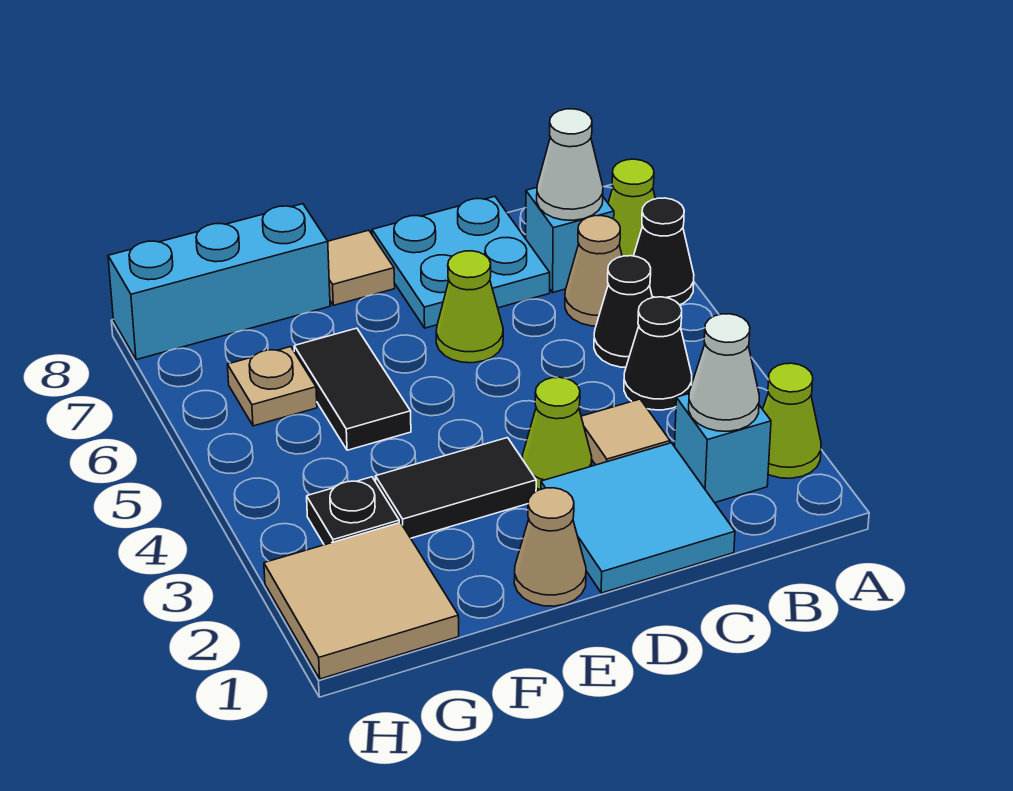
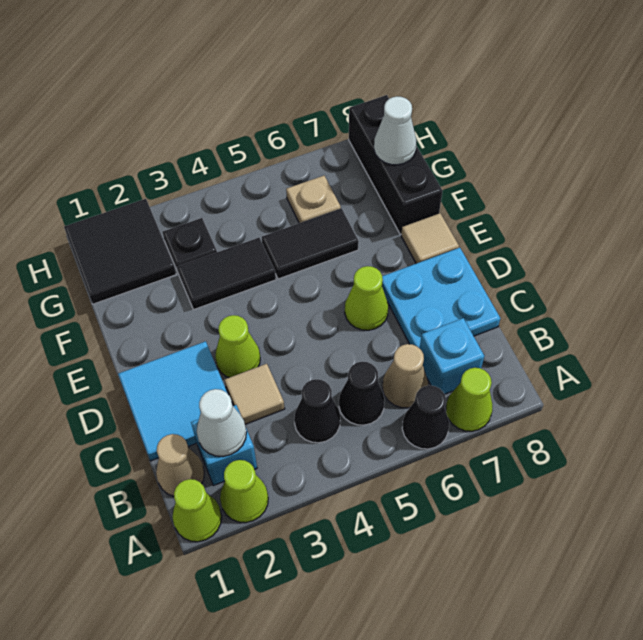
none -> lime cone A1 level 1
white cone B7 level 2 -> white cone G8 level 2
tan cone E1 level 1 -> tan cone B1 level 1
black tile E3:F3 level 1 -> black tile F3:F4 level 1
cyan brick F8:H8 level 1 -> black brick F8:H8 level 1
tan tile G1:H2 level 1 -> black tile G1:H2 level 1

